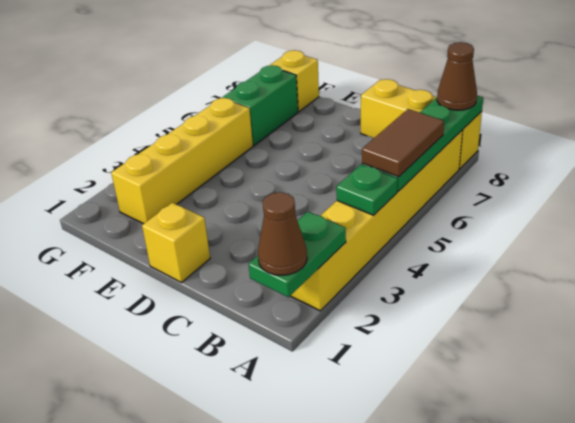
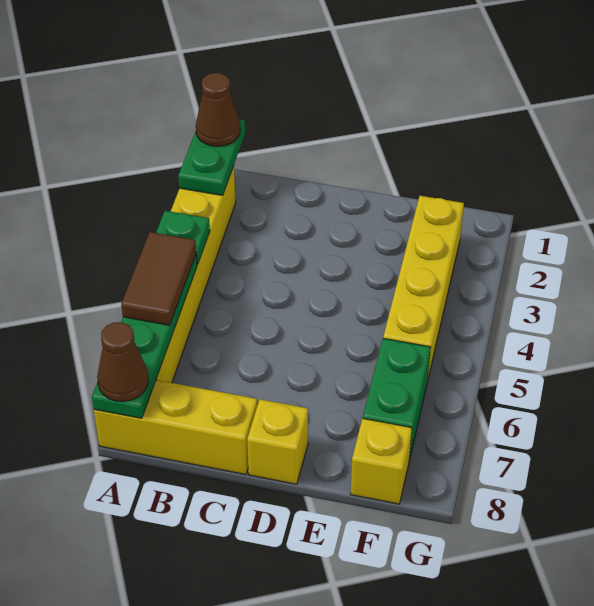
yellow brick D1 level 1 -> yellow brick D8 level 1

